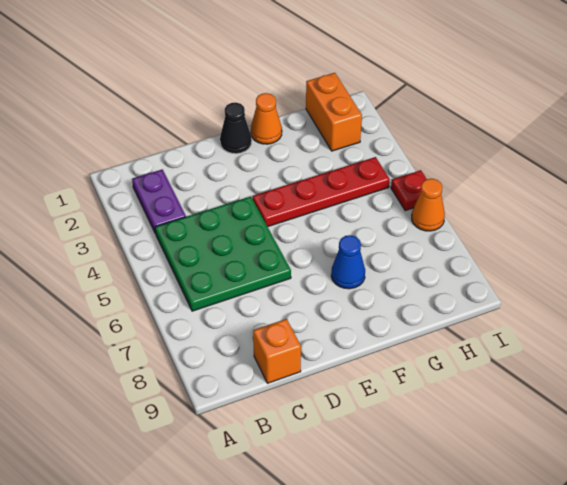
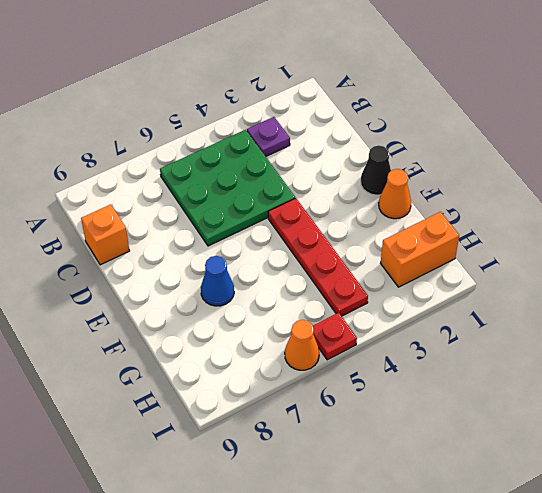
purple plate B2:B3 level 1 -> purple plate B3 level 1

